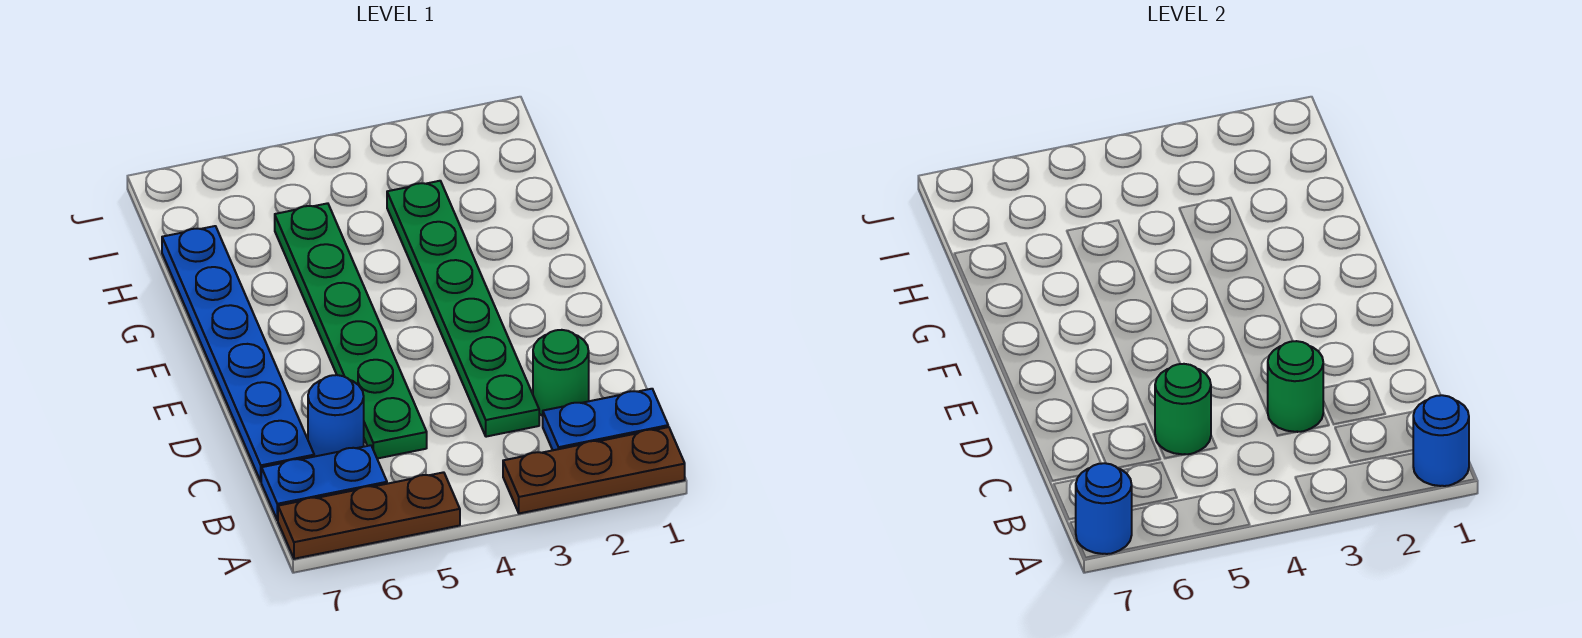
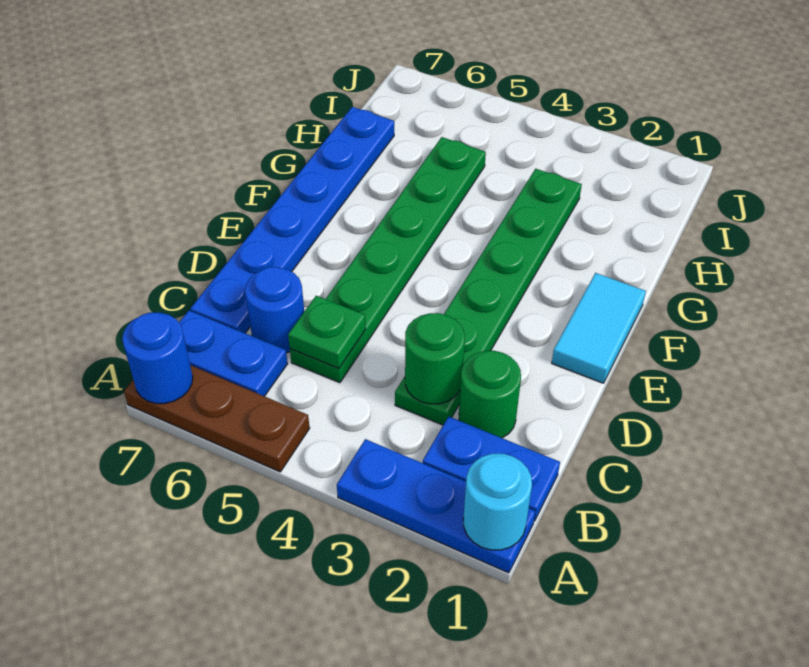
brown plate A1:A3 level 1 -> blue plate A1:A3 level 1
blue round brick A1 level 2 -> cyan round brick A1 level 2
green round brick C5 level 2 -> green plate C5 level 2
none -> cyan tile E1:F1 level 1

